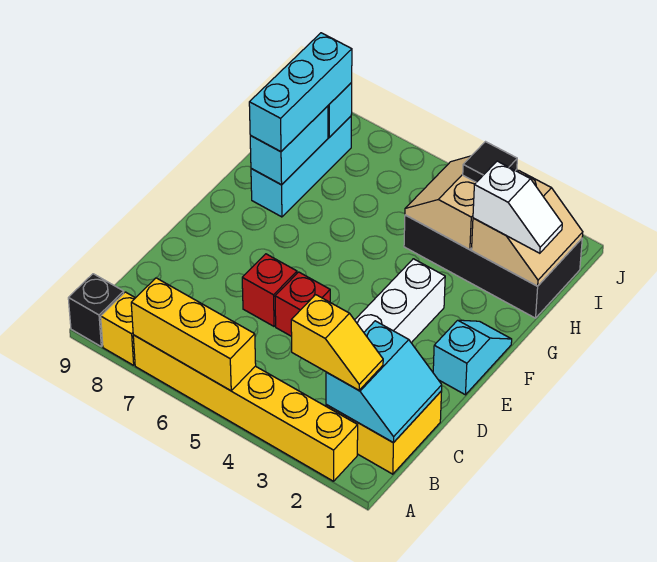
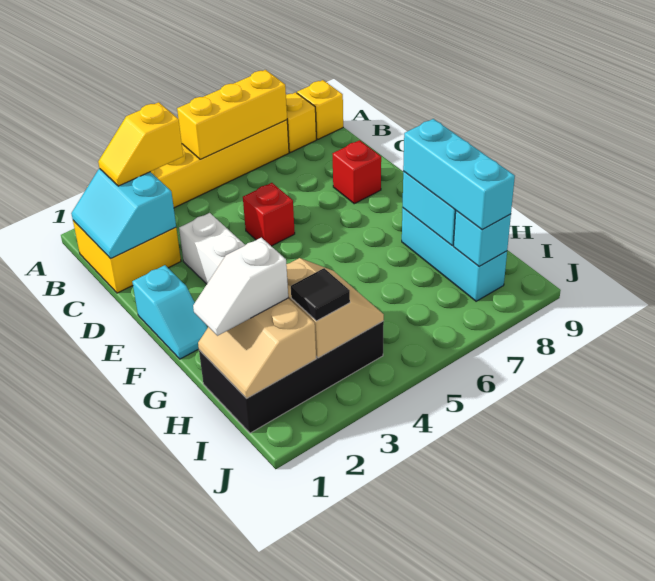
black brick A9 level 1 -> yellow brick A9 level 1
red brick D6 level 1 -> red brick D8 level 1

